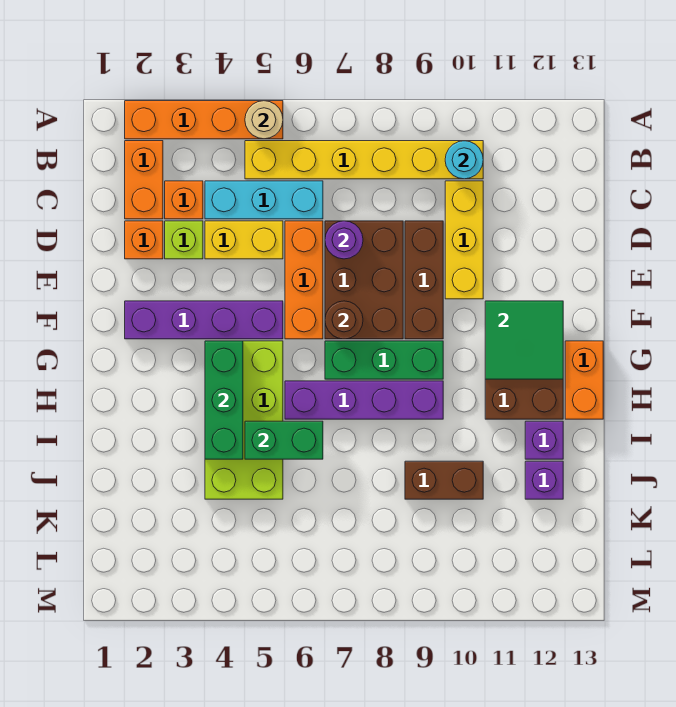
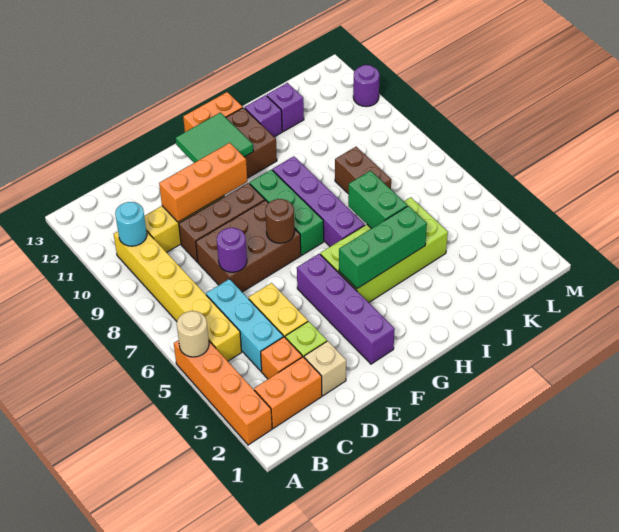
orange brick D2 level 1 -> tan brick D2 level 1
orange brick D6:F6 level 1 -> orange brick D10:F10 level 2
brown brick J9:J10 level 1 -> brown brick J7:J8 level 1
none -> purple round brick M11 level 1

